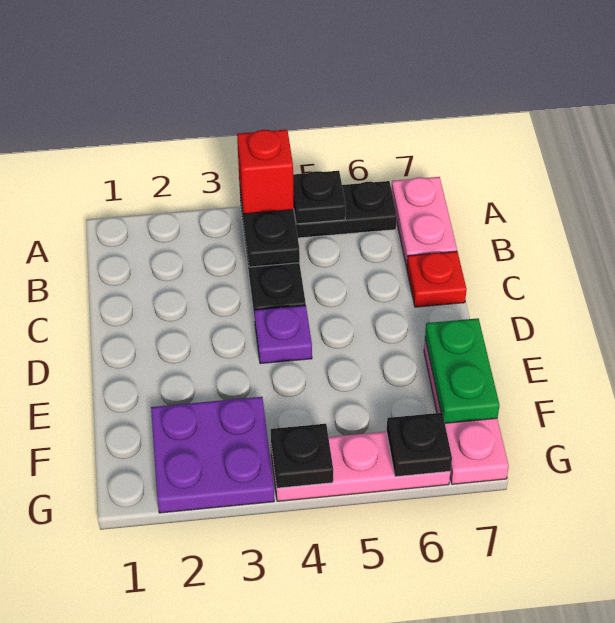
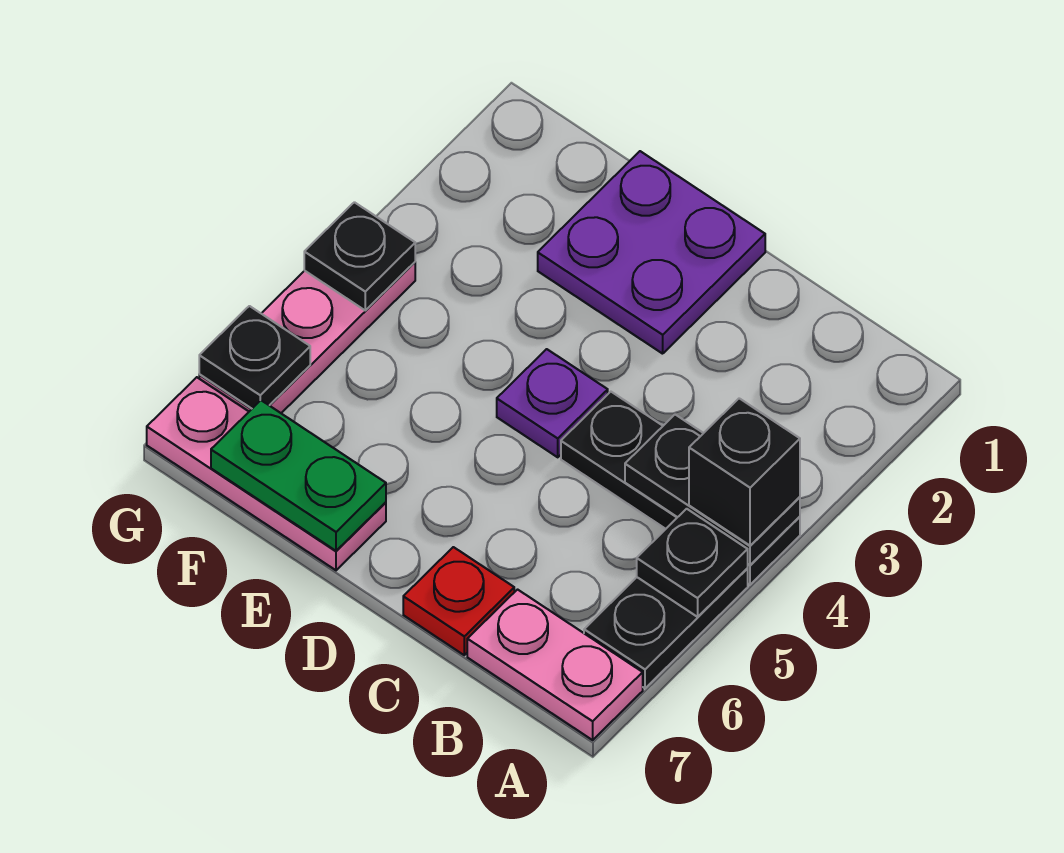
red brick A4 level 3 -> black brick A4 level 3
purple plate F2:G3 level 1 -> purple plate D1:E2 level 1

